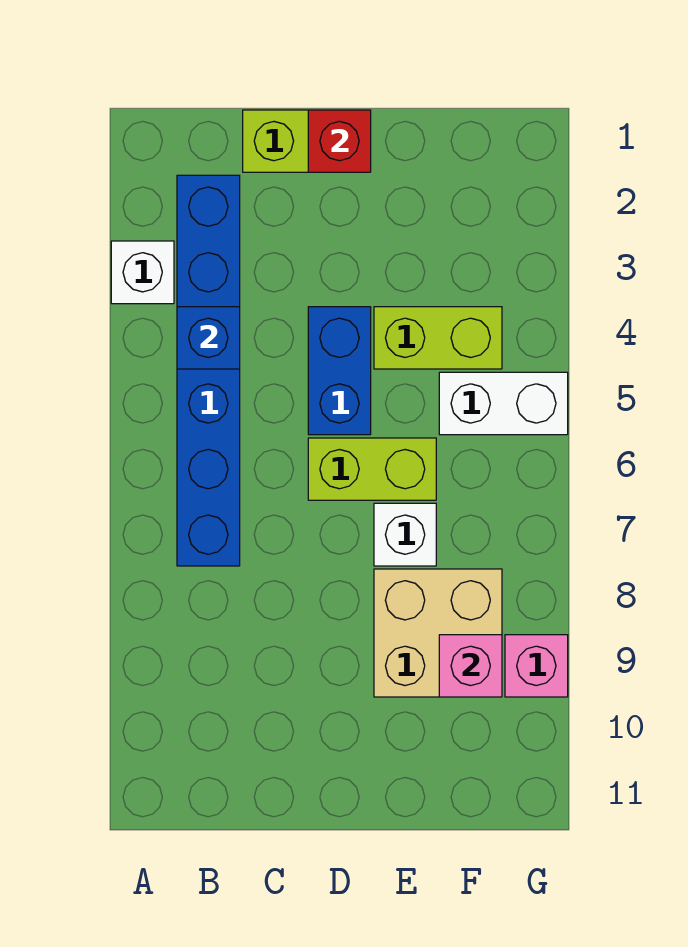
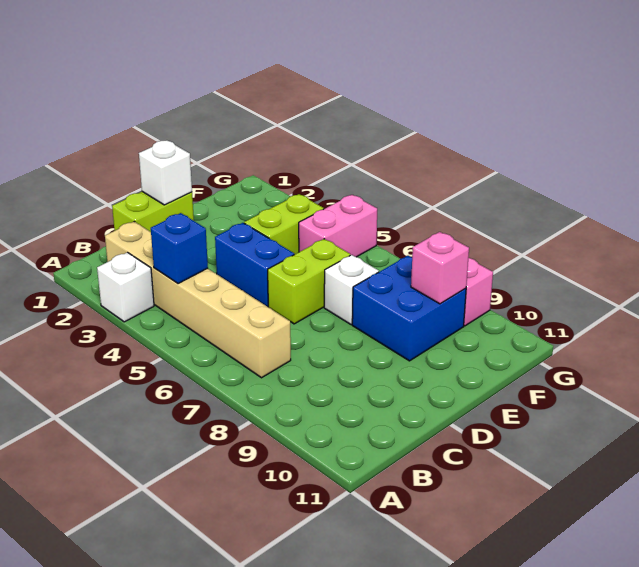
blue brick B2:B7 level 1 -> tan brick B2:B7 level 1
red brick D1 level 2 -> white brick D1 level 2
tan brick E8:F9 level 1 -> blue brick E8:F9 level 1
white brick F5:G5 level 1 -> pink brick F5:G5 level 1

